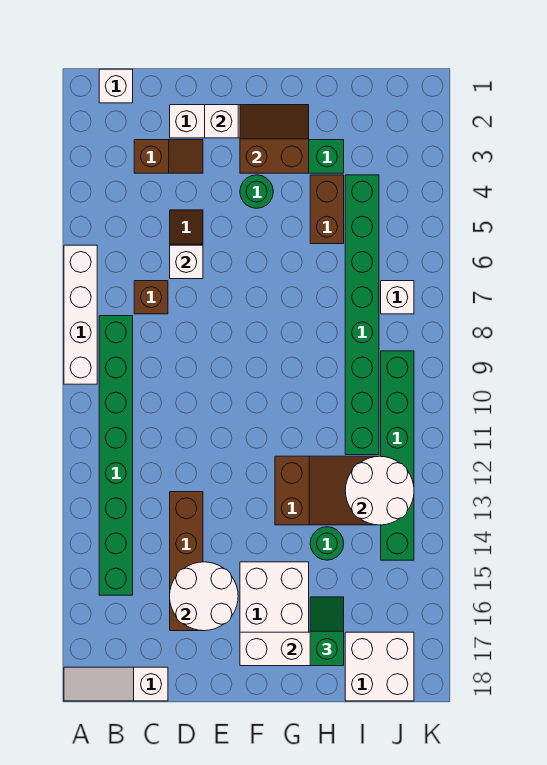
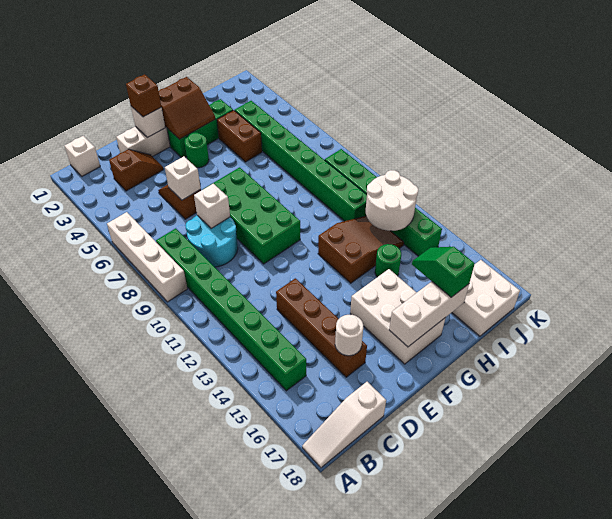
brown brick C7 level 1 -> brown brick E2 level 3
none -> cyan round brick C8:D9 level 1
white round brick D15:E16 level 2 -> white round brick D16 level 2
none -> green brick E7:F10 level 1
brown slope F2:G3 level 2 top 3 -> brown slope F2:G3 level 2 top 2
white brick J7 level 1 -> white brick D8 level 2

